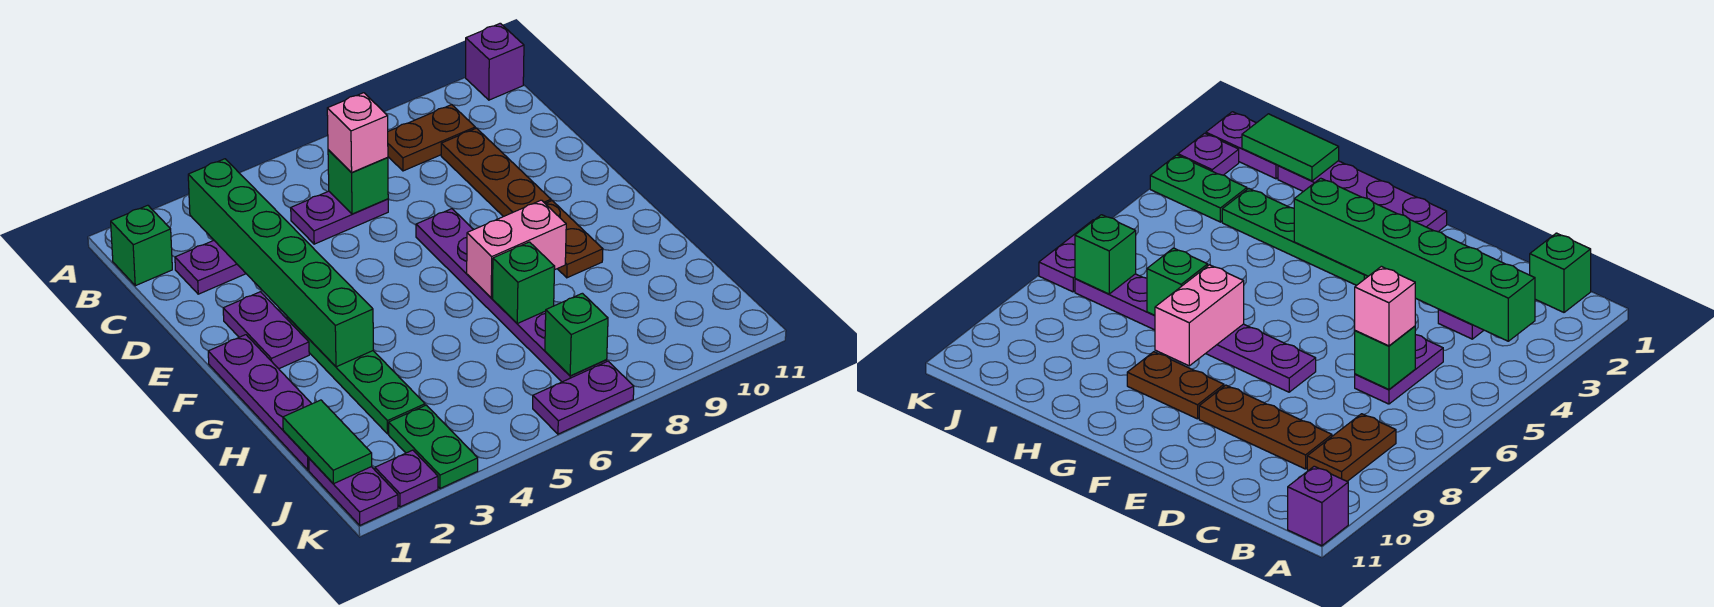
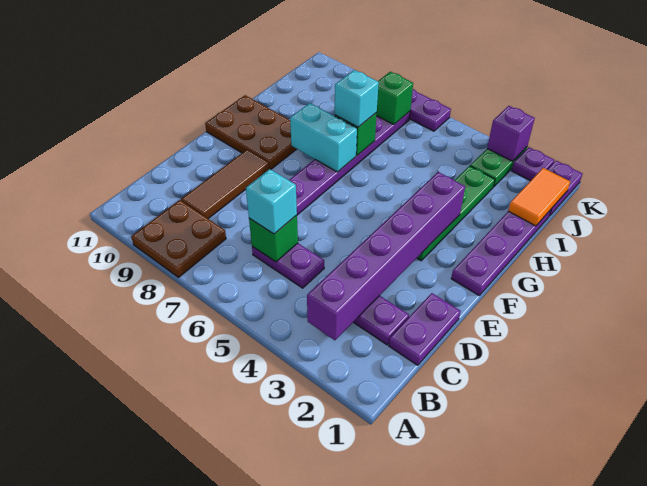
purple brick A11 level 1 -> purple brick K3 level 2
green brick B1 level 1 -> none
green brick B3:G3 level 2 -> purple brick B3:G3 level 2
brown plate B8:B9 level 1 -> brown plate A8:B9 level 1
pink brick C6 level 3 -> cyan brick C6 level 3
brown plate C9:E9 level 1 -> brown tile C9:E9 level 1
purple plate E2:F2 level 1 -> purple plate C1:D1 level 1
brown plate F9:G9 level 1 -> brown plate F9:G11 level 1
pink brick G7:G8 level 2 -> cyan brick G7:G8 level 2
none -> cyan brick H7 level 3
green tile I1:J1 level 2 -> orange tile I1:J1 level 2

